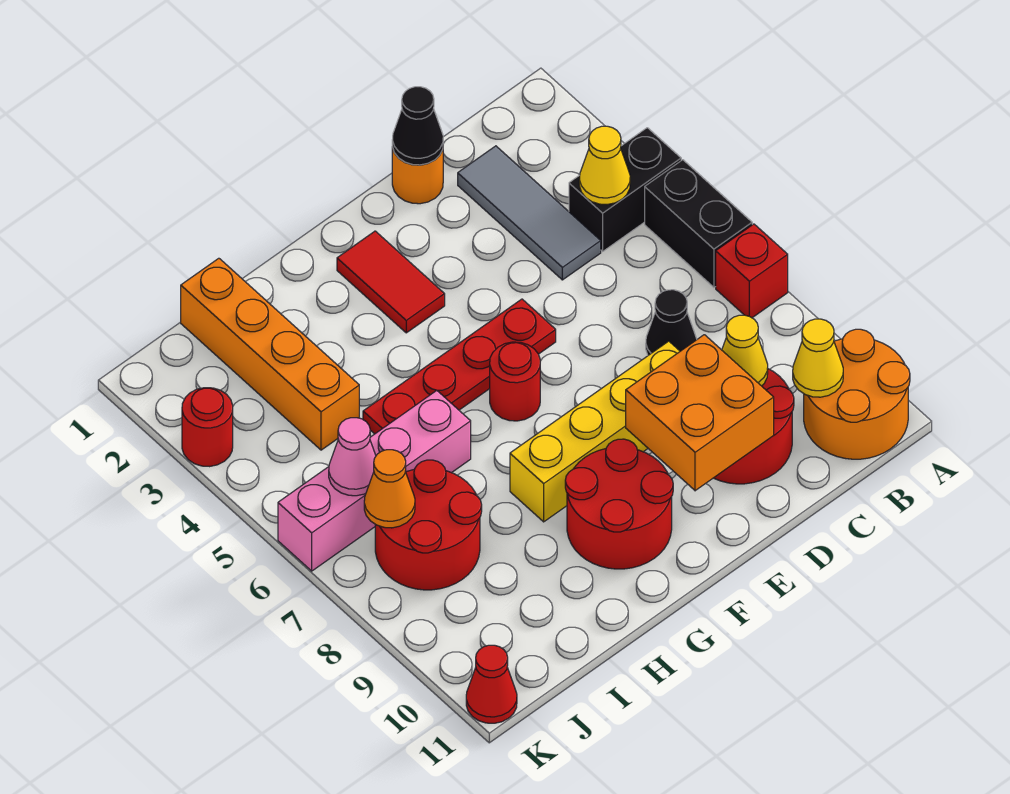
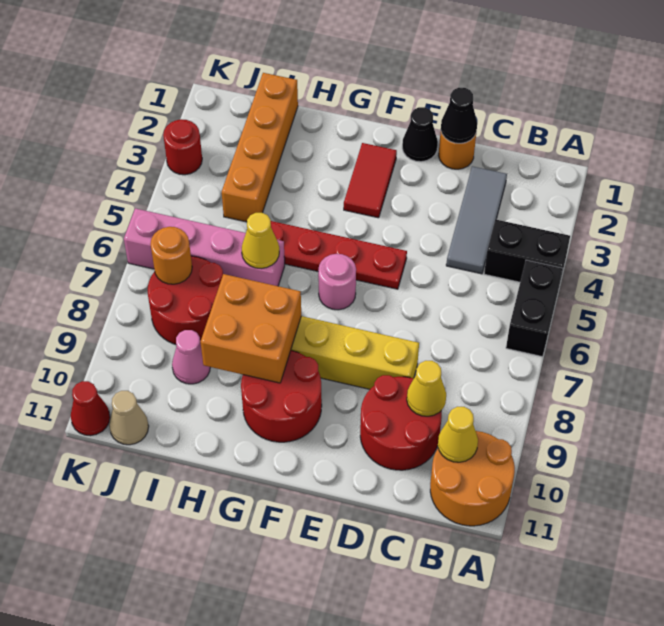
red brick A7 level 1 -> none
yellow cone B4 level 2 -> yellow cone H6 level 2
black cone C7 level 1 -> black cone E1 level 1
orange brick D9:E10 level 2 -> orange brick G8:H9 level 2
red round brick F6 level 1 -> pink round brick F6 level 1
pink cone J6 level 2 -> pink cone I9 level 1
orange cone J7 level 2 -> orange round brick J7 level 2
none -> tan cone J11 level 1

